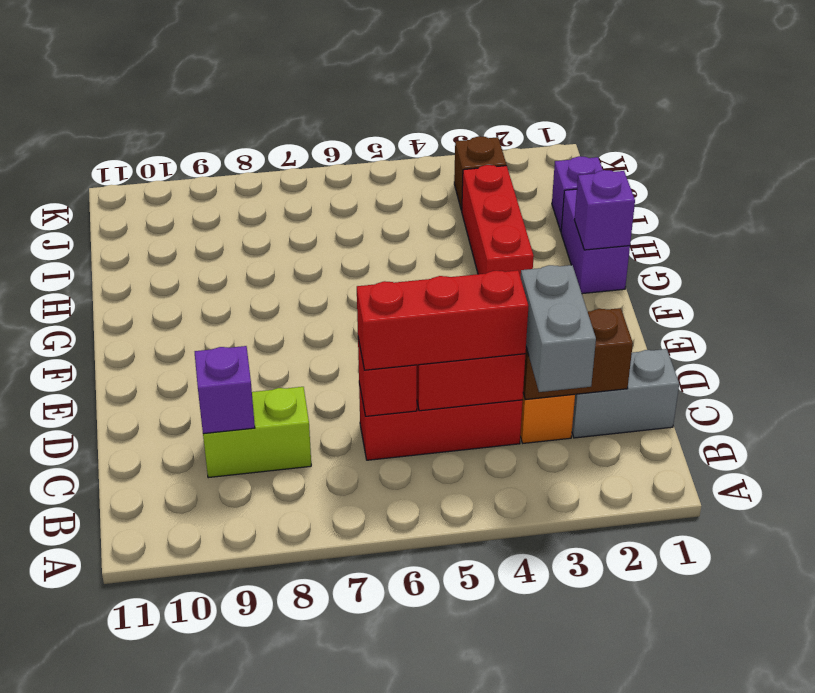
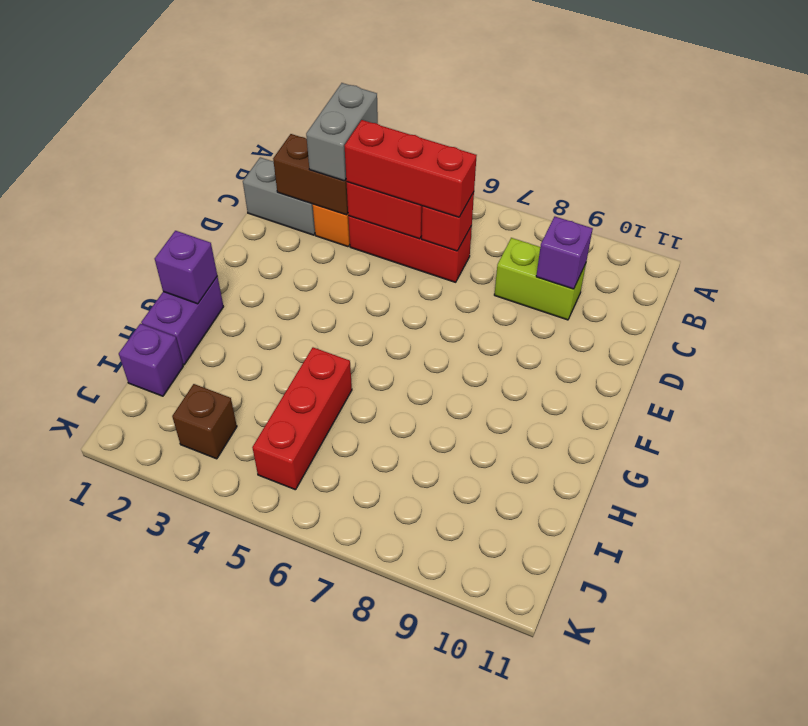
red brick G3:I3 level 1 -> red brick H5:J5 level 1

